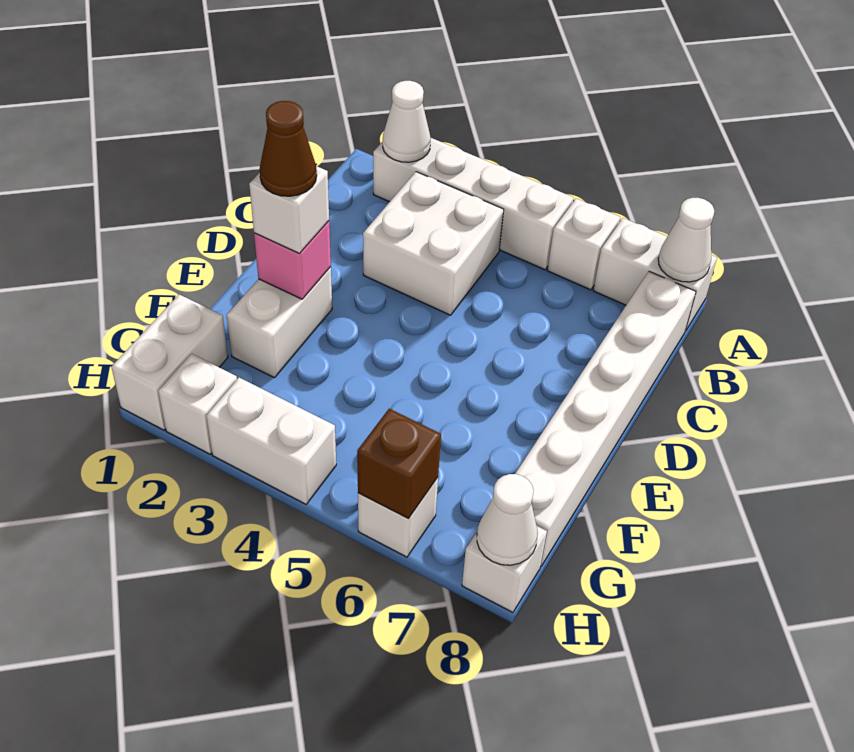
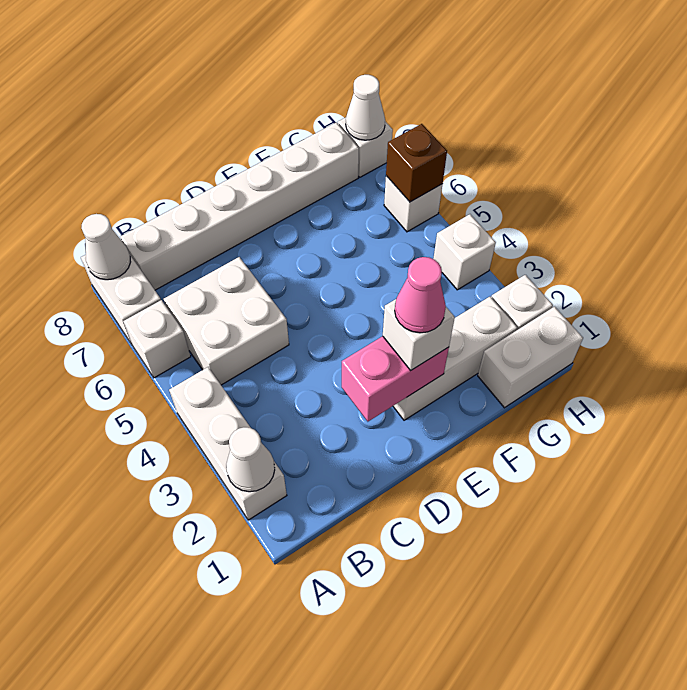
white brick A2:A5 level 1 -> white brick A2:A4 level 1
white brick B3:C4 level 1 -> white brick B5:C6 level 1
white brick E2:F2 level 1 -> white brick E2:G2 level 1
pink brick E2 level 2 -> pink brick D2:E2 level 2
brown cone E2 level 4 -> pink cone E2 level 4
white brick H3:H4 level 1 -> white brick H4 level 1

